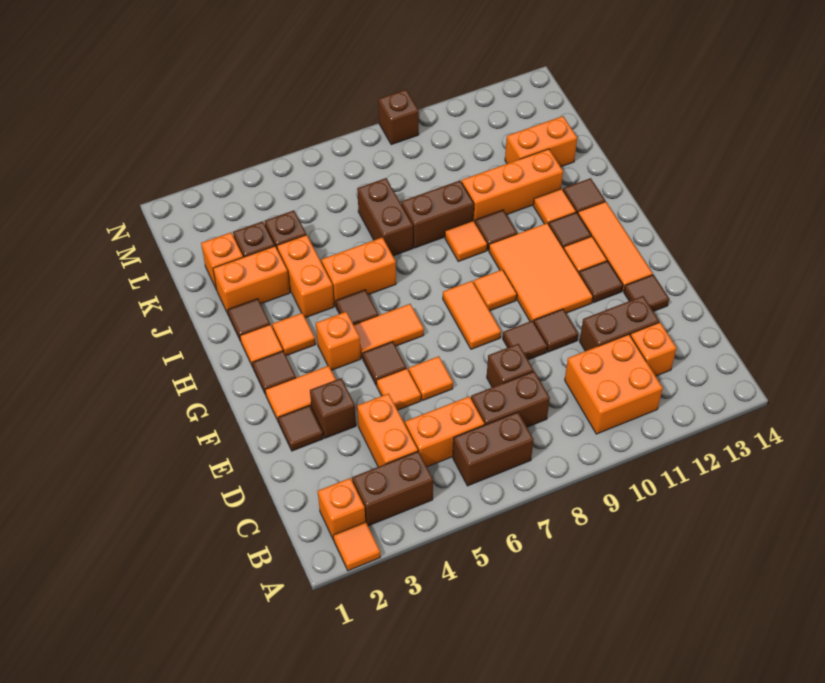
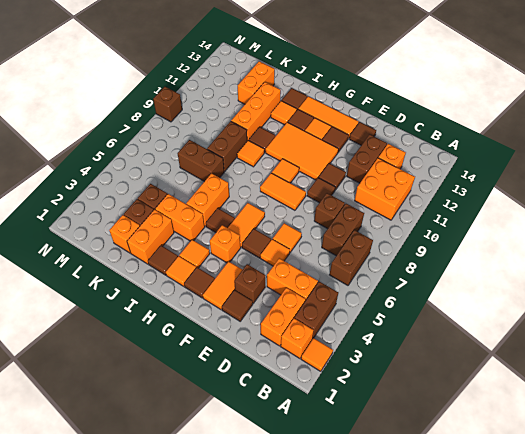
orange brick C5:C6 level 1 -> orange brick C2:C3 level 1

